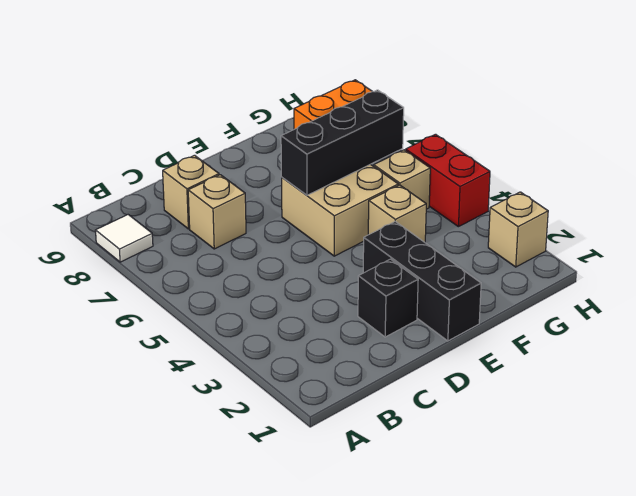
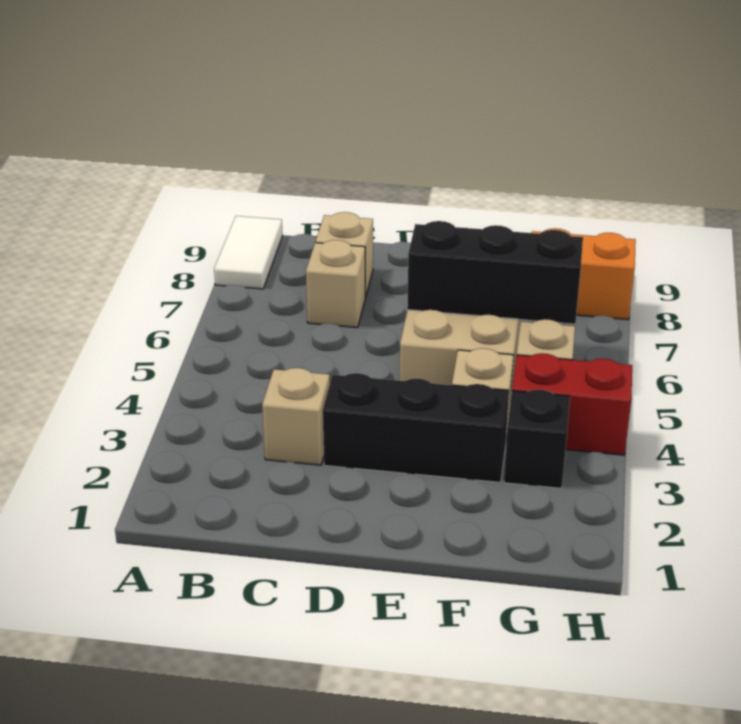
white tile A8 level 1 -> white tile A8:A9 level 1
black brick D2 level 1 -> black brick G3 level 1
black brick E1:E3 level 1 -> black brick D3:F3 level 1
tan brick H2 level 1 -> tan brick C3 level 1
red brick H4:H5 level 1 -> red brick G4:H4 level 1

